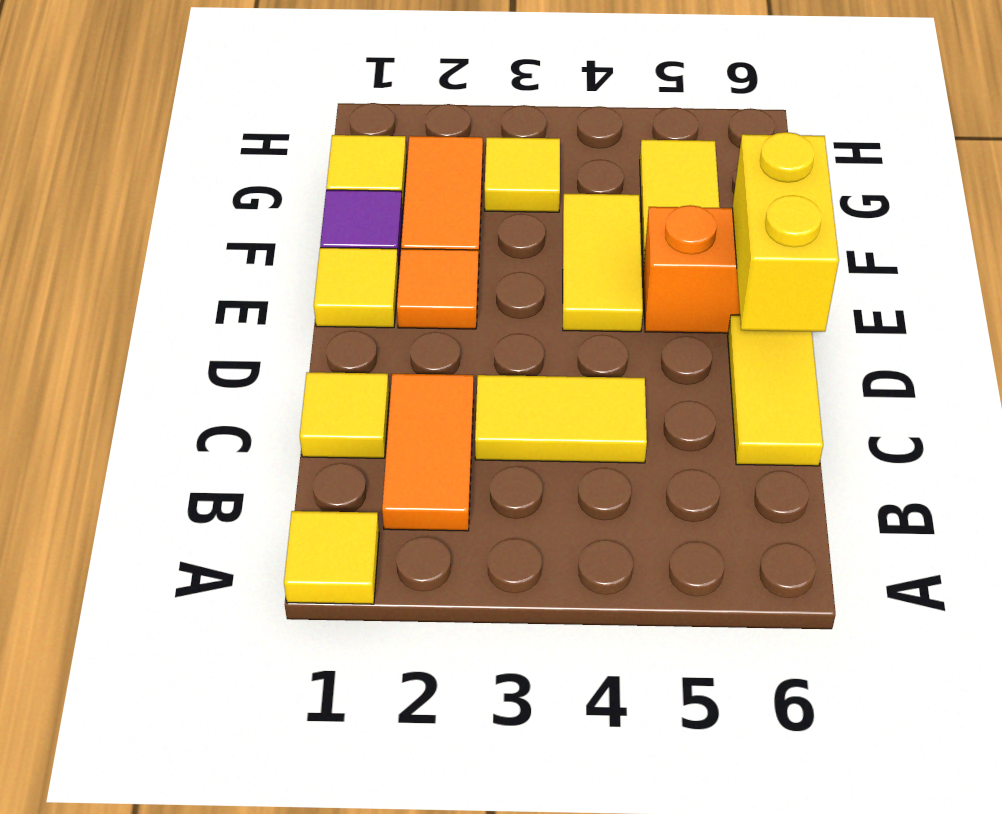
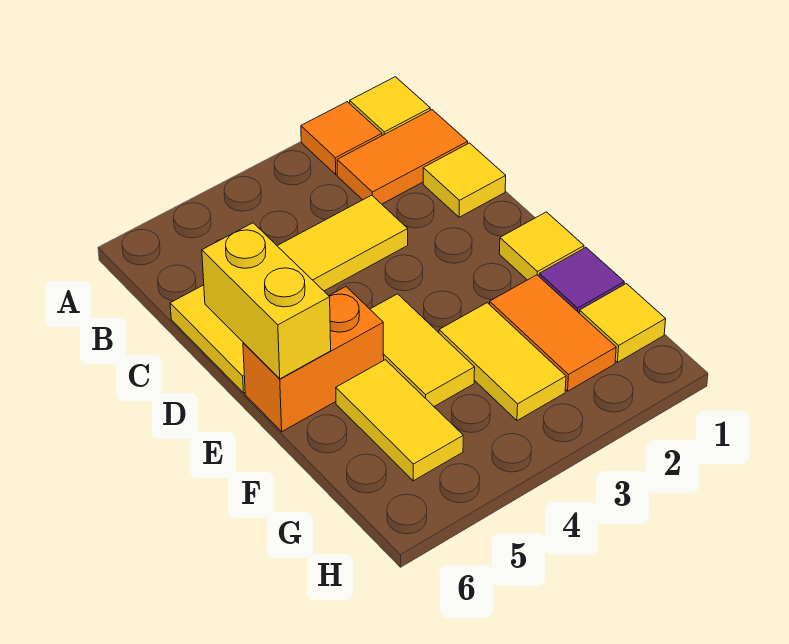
orange tile B2:C2 level 1 -> orange tile B1:B2 level 1
orange tile E2 level 1 -> orange tile A2 level 1
yellow tile G3 level 1 -> yellow tile F3:G3 level 1

